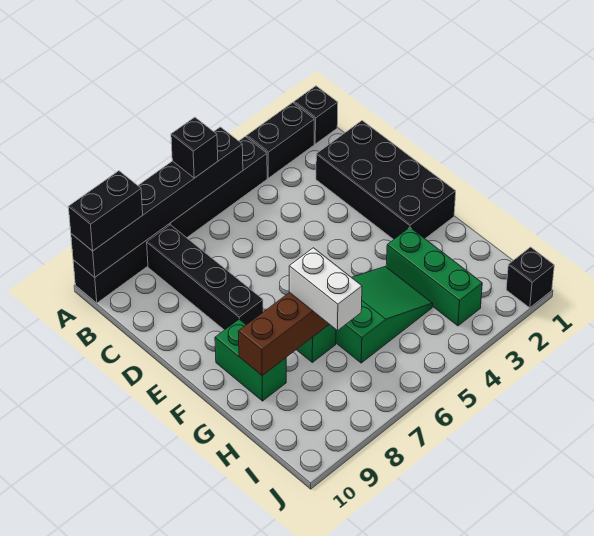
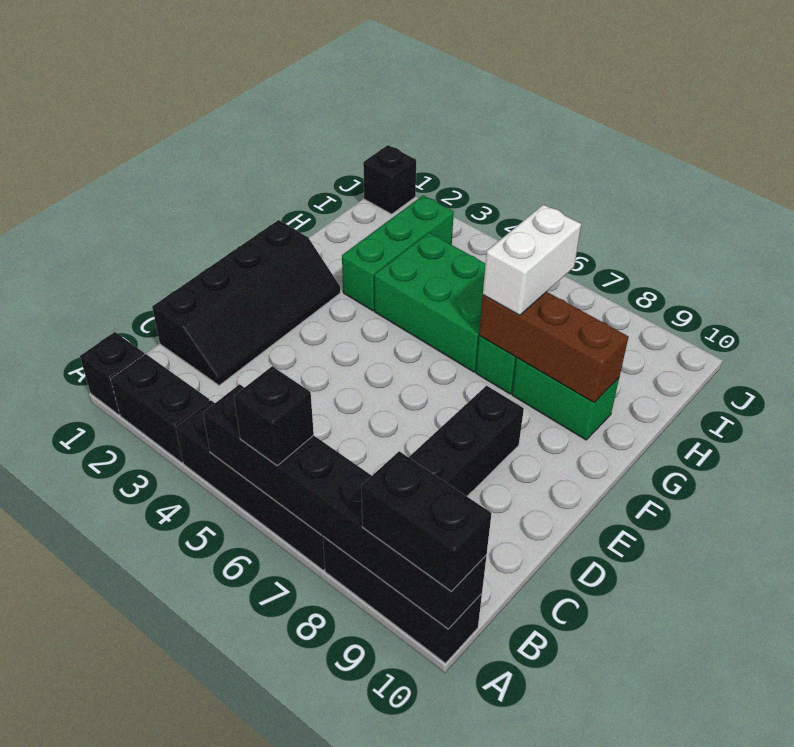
black brick C1:F2 level 1 -> black slope C1:F2 level 1 top 1
green brick F9:G9 level 1 -> green brick G8:G9 level 1
green slope G4:H6 level 1 top 6 -> green brick G4:H6 level 1

